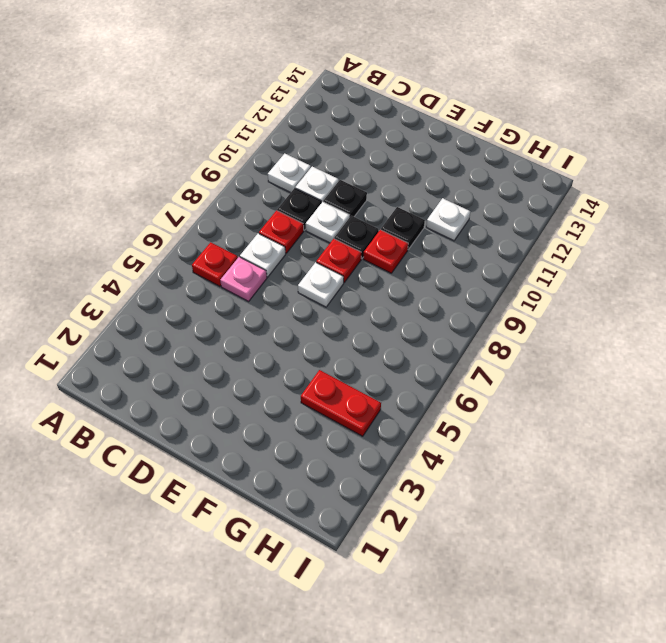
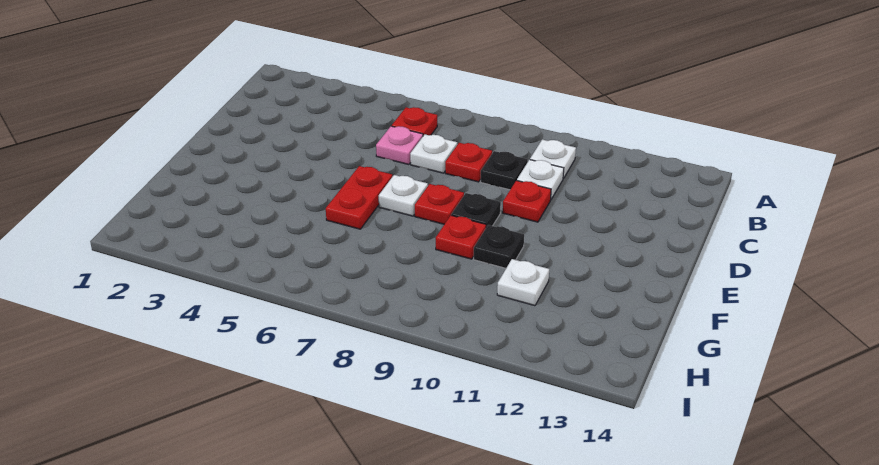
white plate D9 level 1 -> none
black plate D10 level 1 -> red plate D10 level 1
red plate G4:H4 level 1 -> red plate E6:F6 level 1

